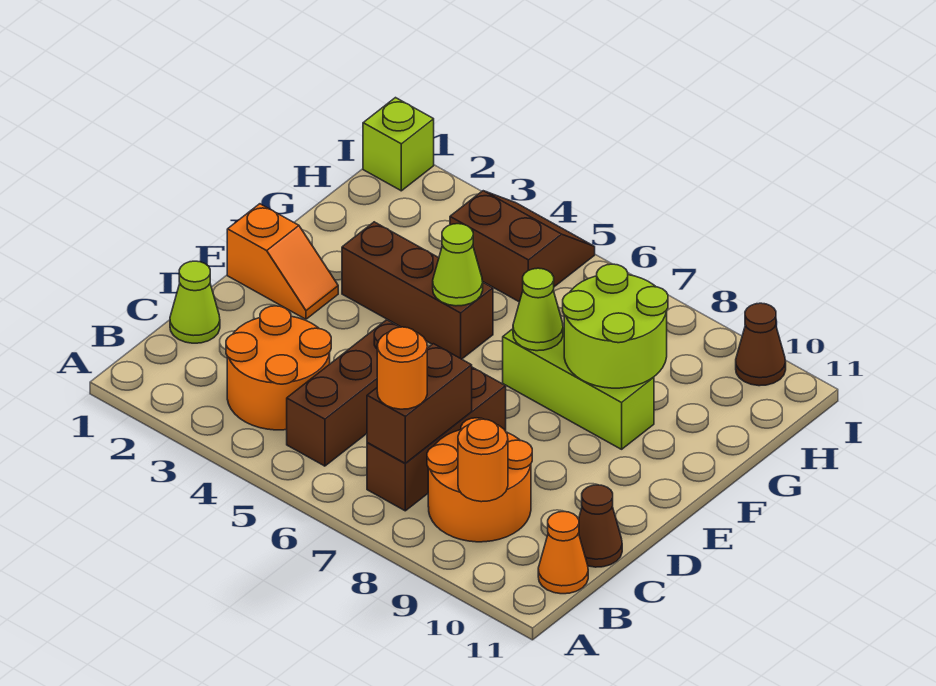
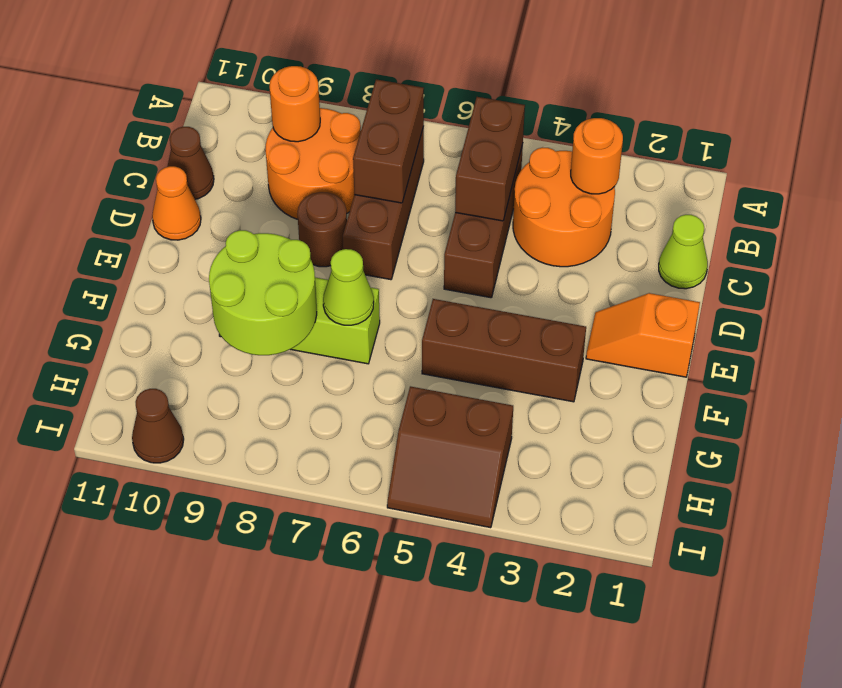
none -> brown brick B5:C5 level 2
orange round brick B7 level 3 -> orange round brick B3 level 2
orange cone B11 level 1 -> orange cone D11 level 1
none -> brown round brick D8 level 1
lime cone F5 level 2 -> none
lime brick I1 level 1 -> none

